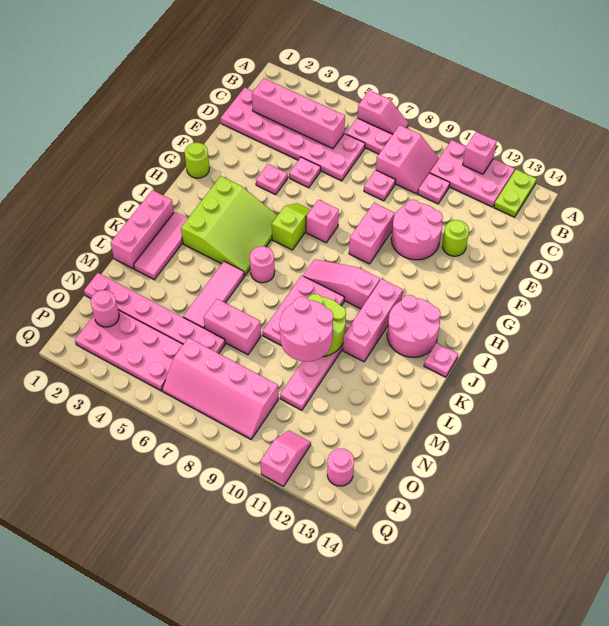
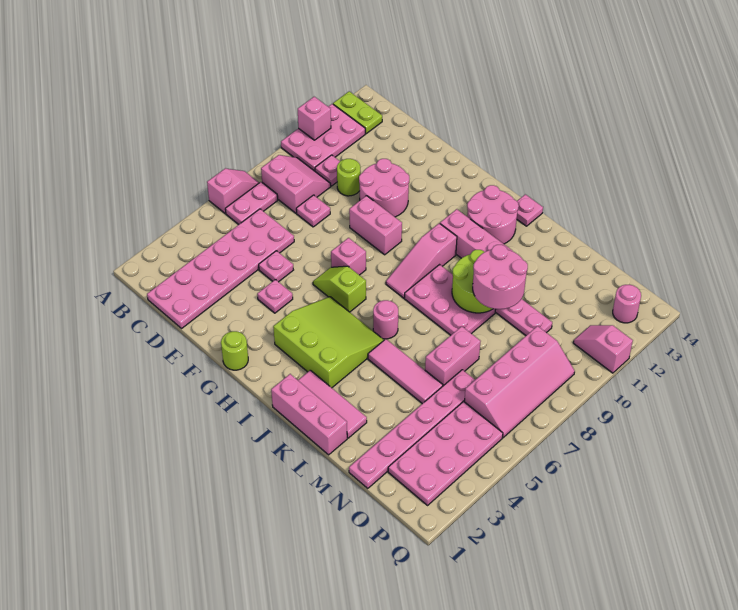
pink brick C2:C5 level 2 -> none
lime round brick E12 level 1 -> lime round brick D10 level 1
pink round brick O2 level 2 -> none

